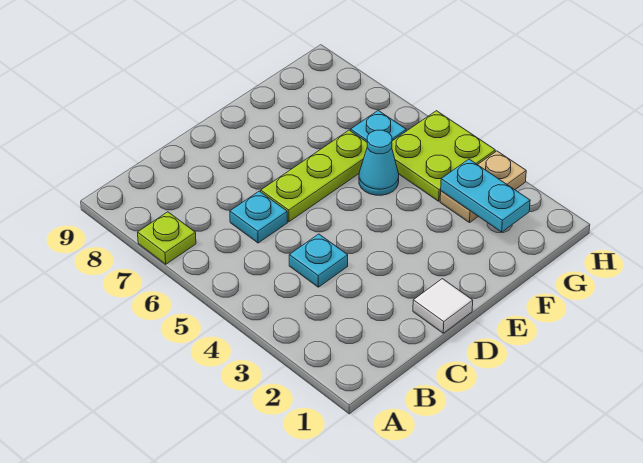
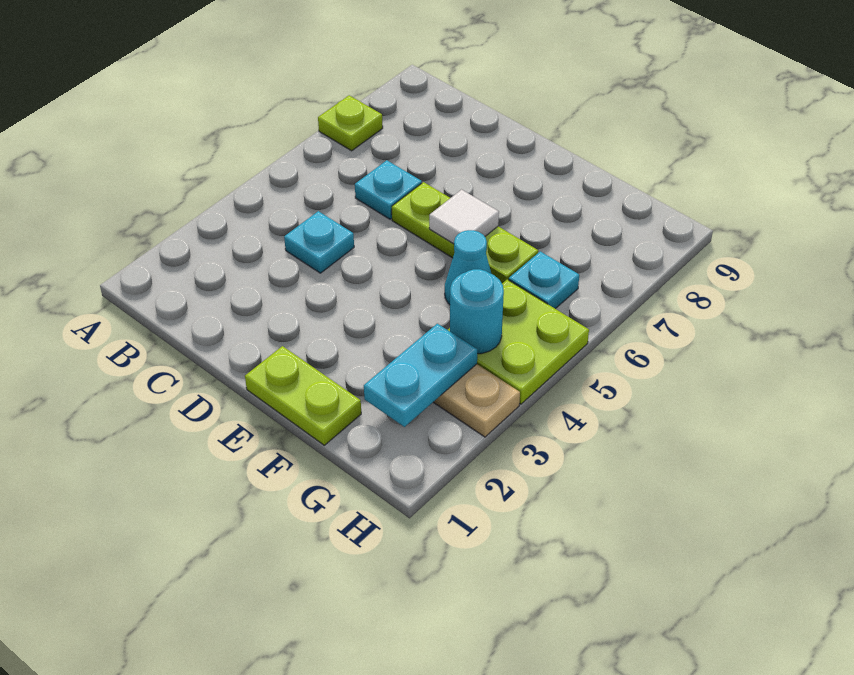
white tile D1 level 1 -> white tile E6 level 2
none -> lime plate E1:F1 level 1
none -> cyan round brick G4 level 2

